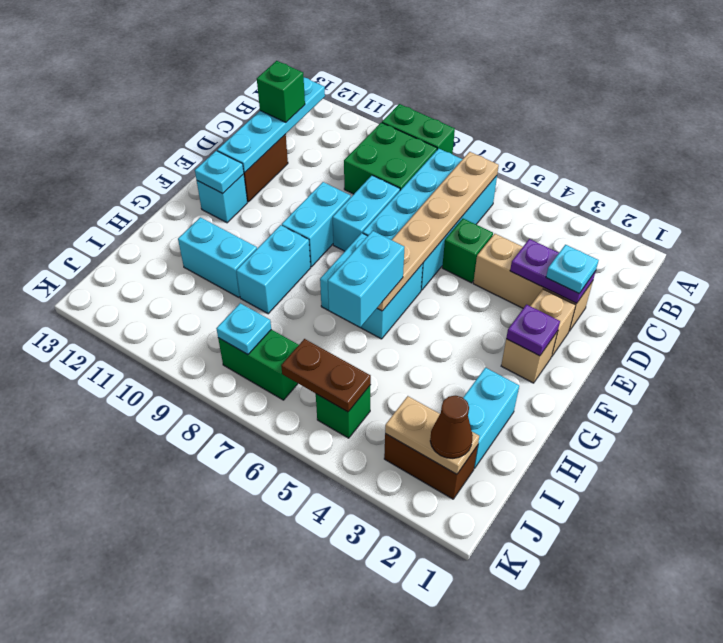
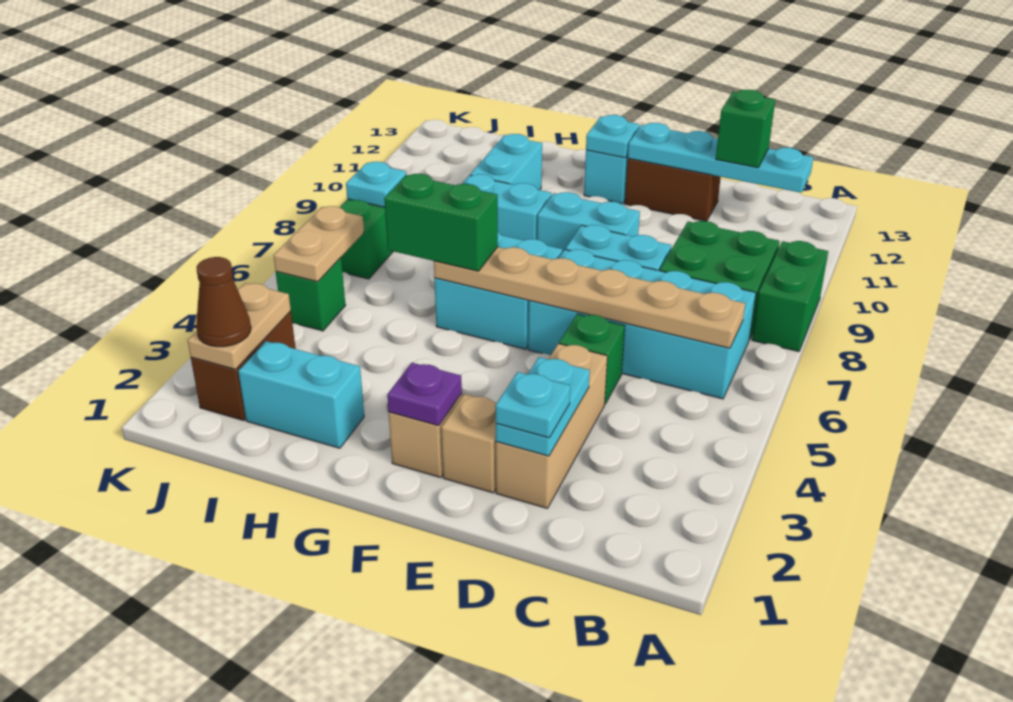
purple plate D2:D3 level 2 -> cyan plate D2:D3 level 2
cyan brick G6:H6 level 3 -> green brick G6:H6 level 3
brown plate J5:J6 level 2 -> tan plate J5:J6 level 2

